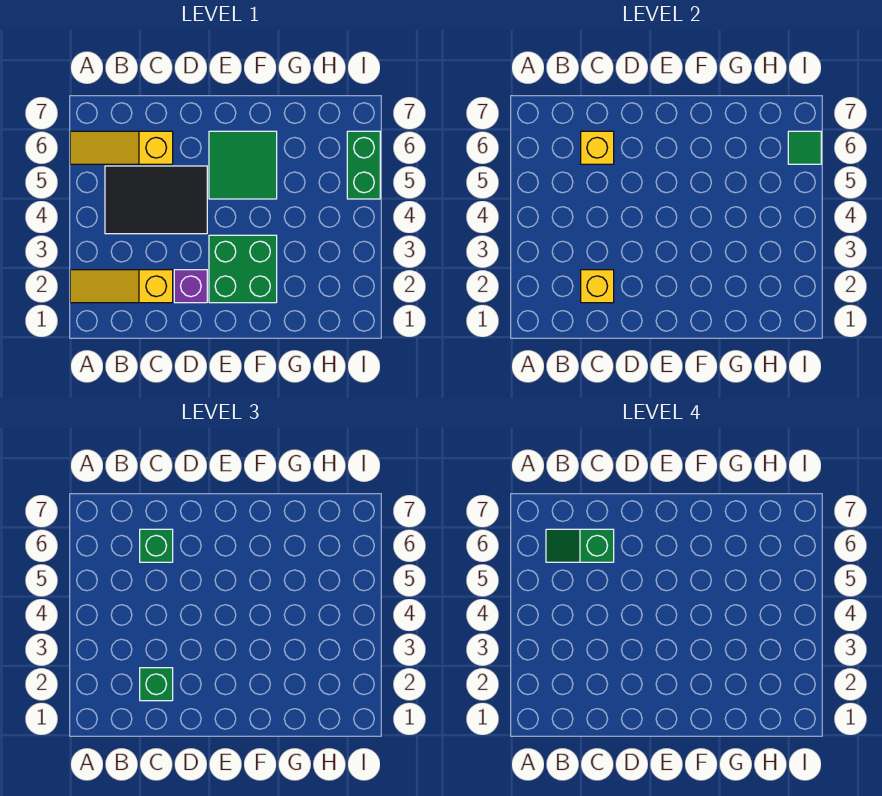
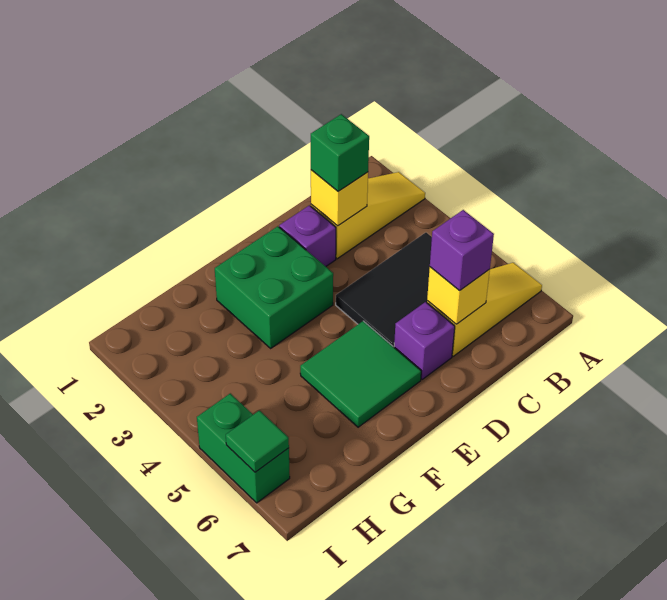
green slope B6:C6 level 4 top C -> none
green brick C6 level 3 -> purple brick C6 level 3
none -> purple brick D6 level 1

